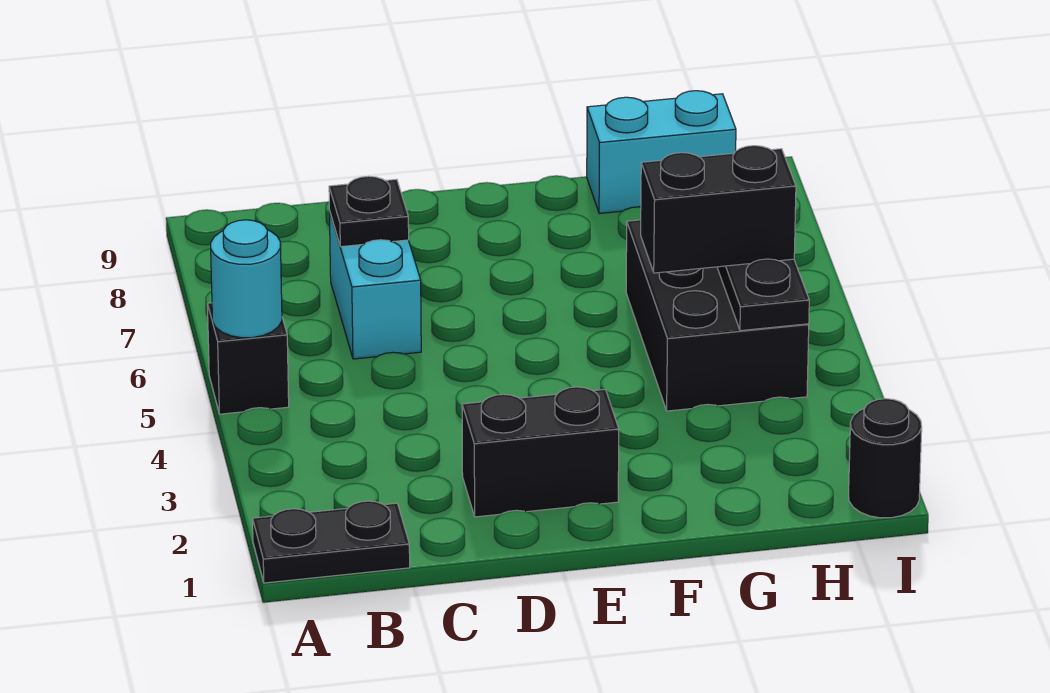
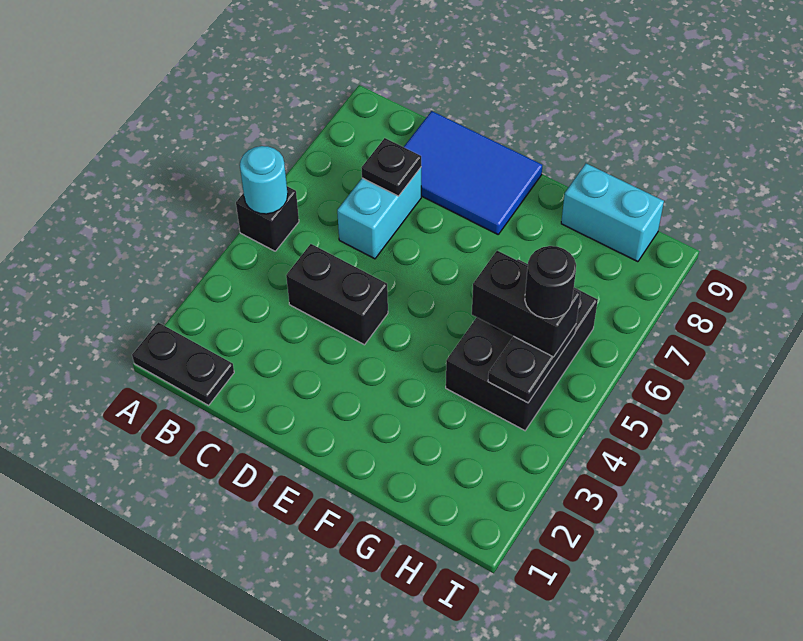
none -> blue tile C8:E9 level 1
black brick D2:E2 level 1 -> black brick C4:D4 level 1
black round brick I1 level 1 -> black round brick H5 level 4

